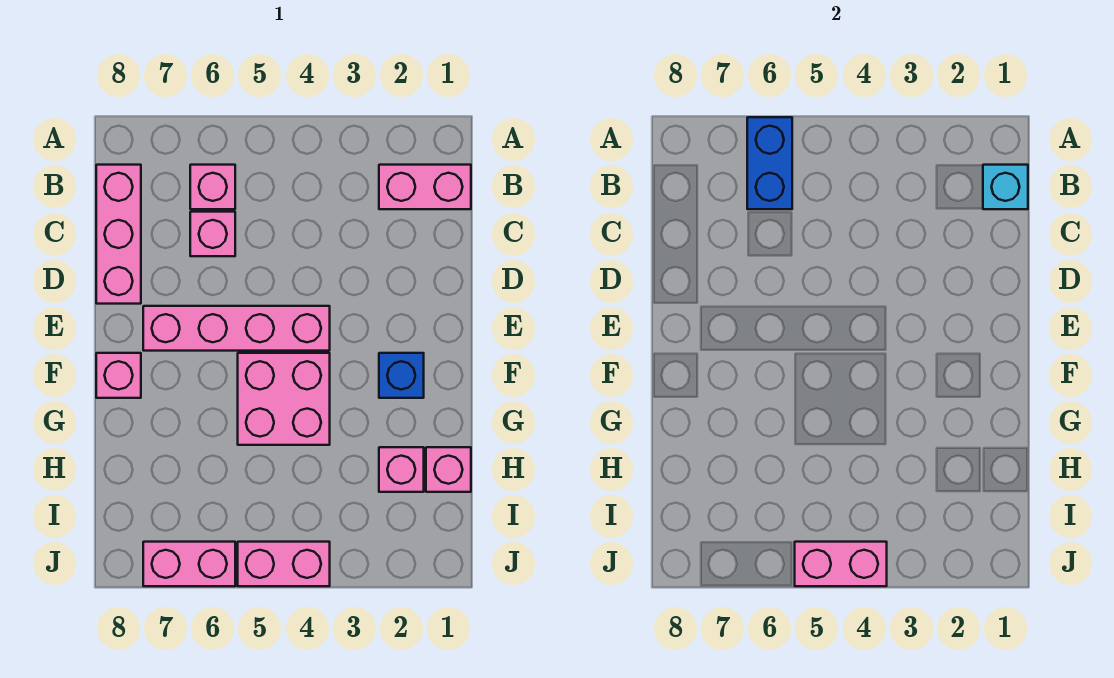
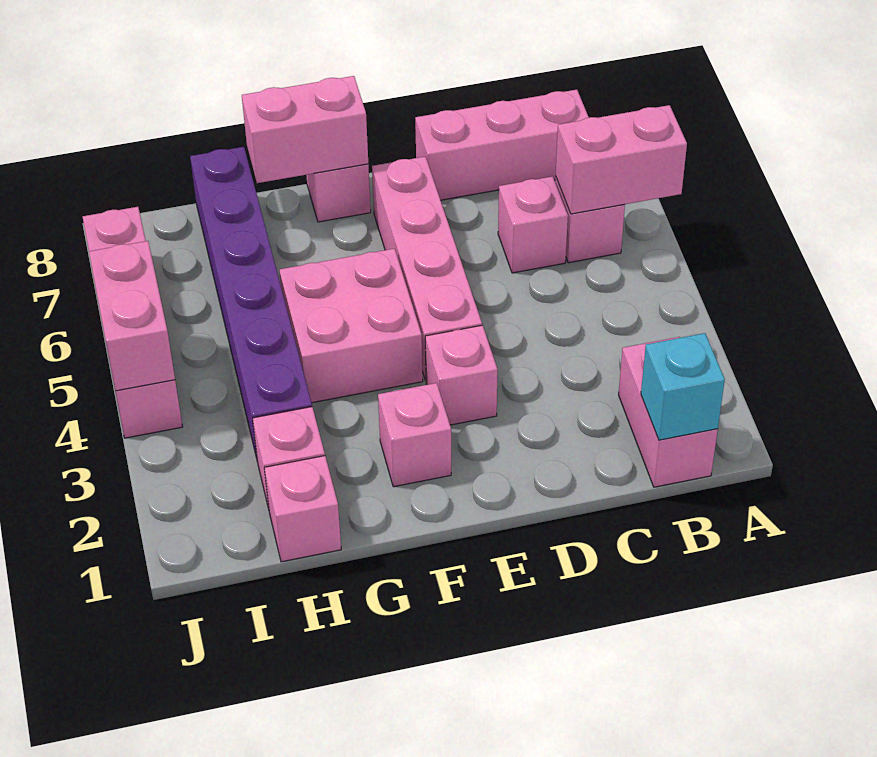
blue brick A6:B6 level 2 -> pink brick A6:B6 level 2
none -> pink brick E3 level 1
blue brick F2 level 1 -> pink brick F2 level 1
none -> pink brick F8:G8 level 2
none -> purple brick H3:H8 level 1

